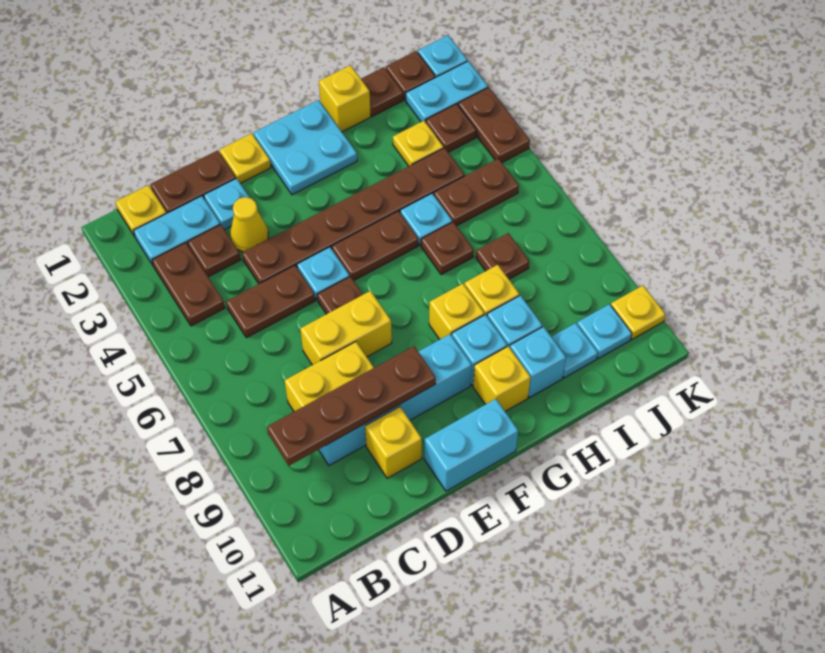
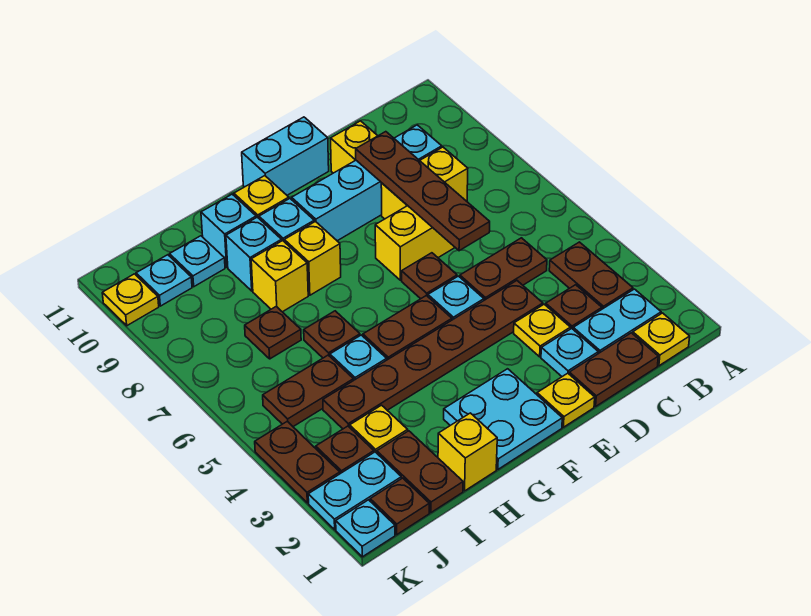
brown plate B9:E9 level 2 -> brown plate D6:D9 level 2
yellow cone D3 level 1 -> yellow plate D3 level 1
brown plate I1 level 1 -> brown plate I1:I2 level 1

